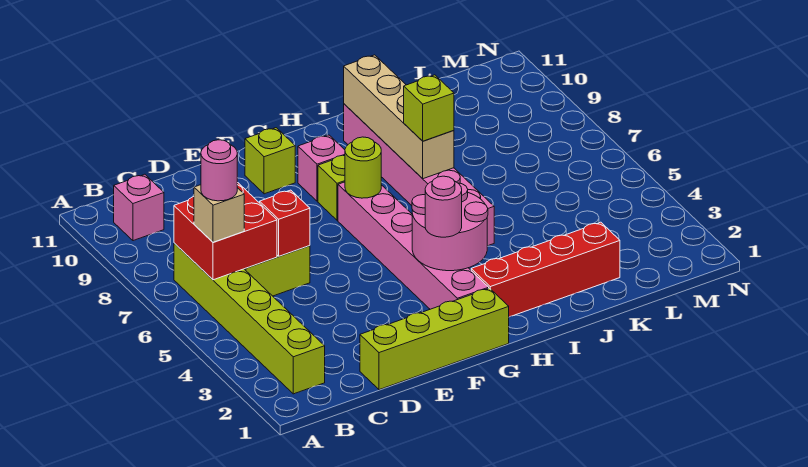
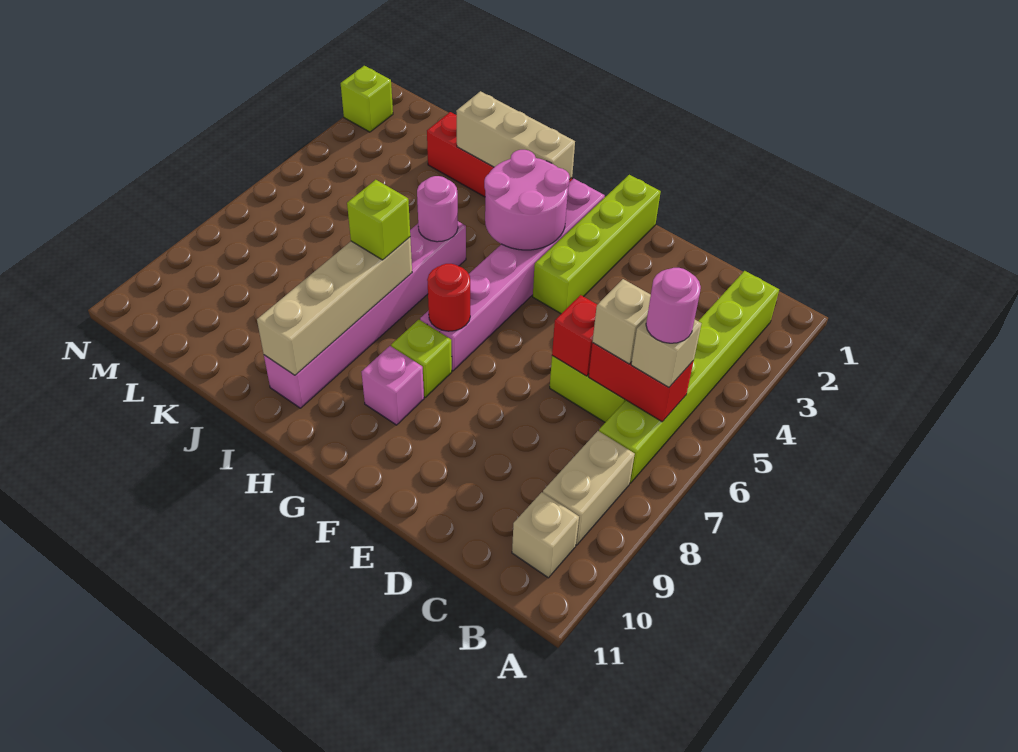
red brick B6:C7 level 2 -> red brick B6:C6 level 2
none -> tan brick B8:B9 level 1
pink brick B10 level 1 -> tan brick B10 level 1
none -> tan brick C6 level 3
lime brick D1:G1 level 1 -> lime brick F1:F4 level 1
lime brick F10 level 1 -> lime brick N2 level 1
pink round brick G3 level 3 -> pink round brick I5 level 2
lime round brick G7 level 2 -> red round brick G7 level 2
none -> tan brick H2:J2 level 2

